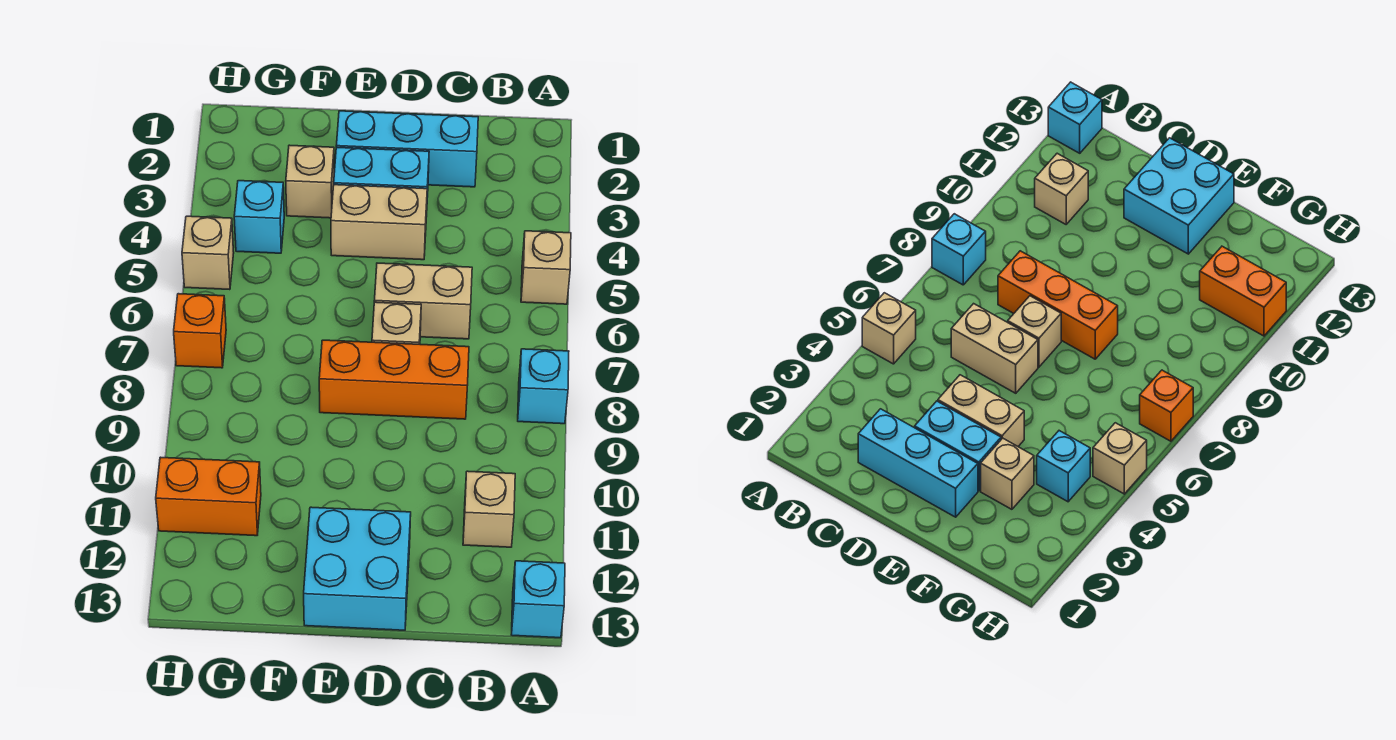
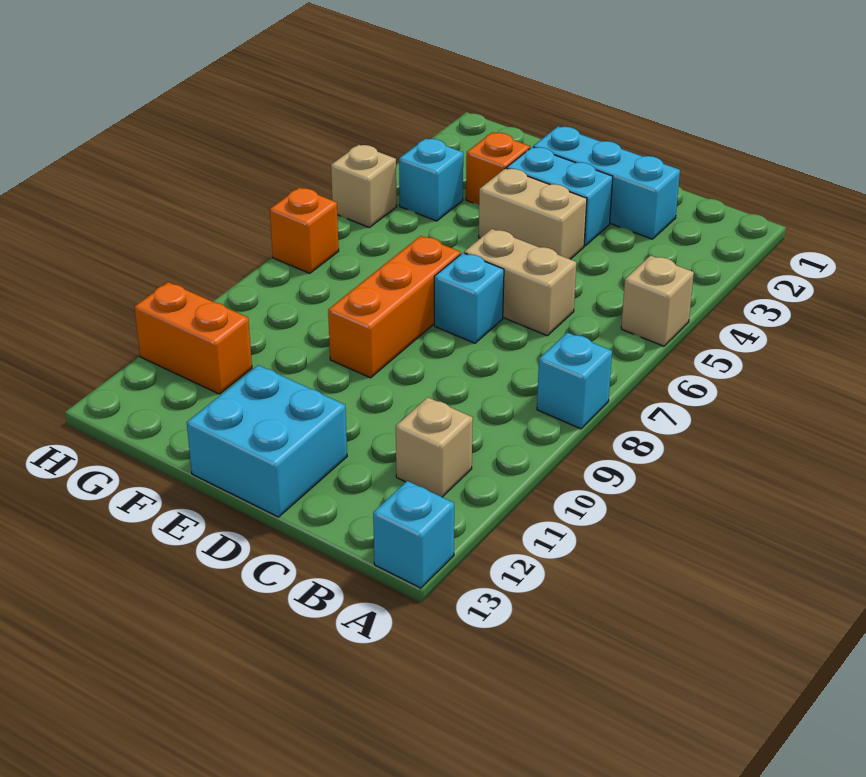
orange brick C8:E8 level 1 -> orange brick E7:E9 level 1
tan brick D7 level 1 -> cyan brick D7 level 1
tan brick F3 level 1 -> orange brick F3 level 1

